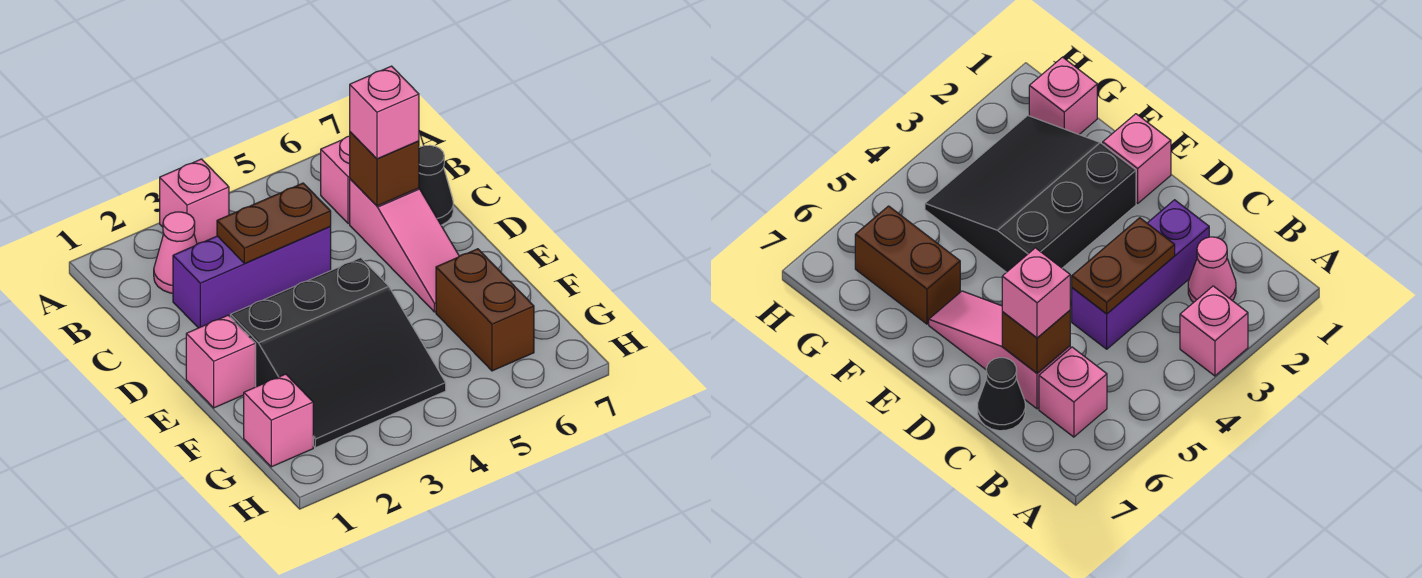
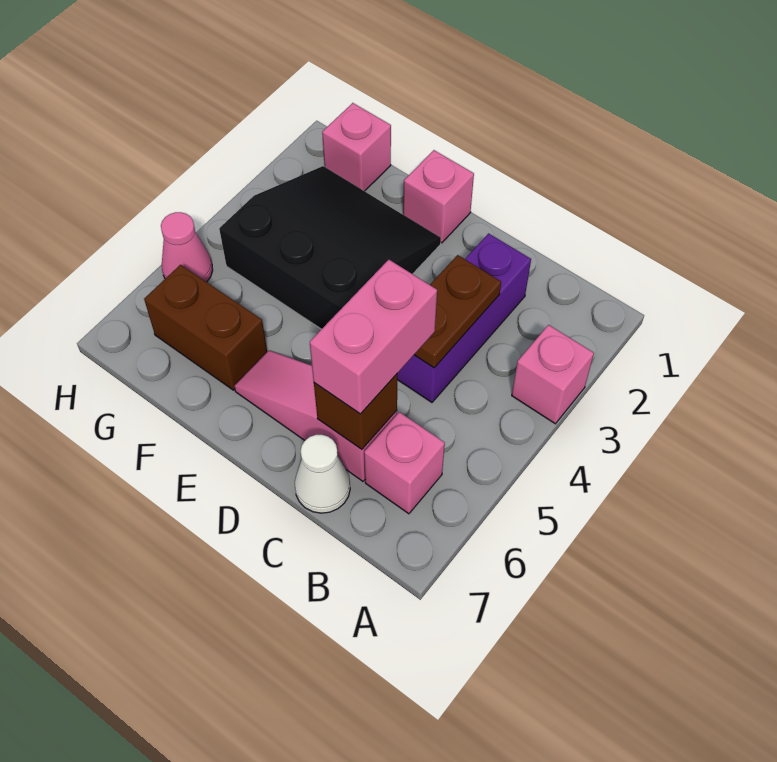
pink cone B2 level 1 -> pink cone H5 level 1
pink brick C6 level 3 -> pink brick C5:C6 level 3
black cone C7 level 1 -> white cone C7 level 1
black slope E2:G4 level 1 top E -> black slope E2:G4 level 1 top 4

